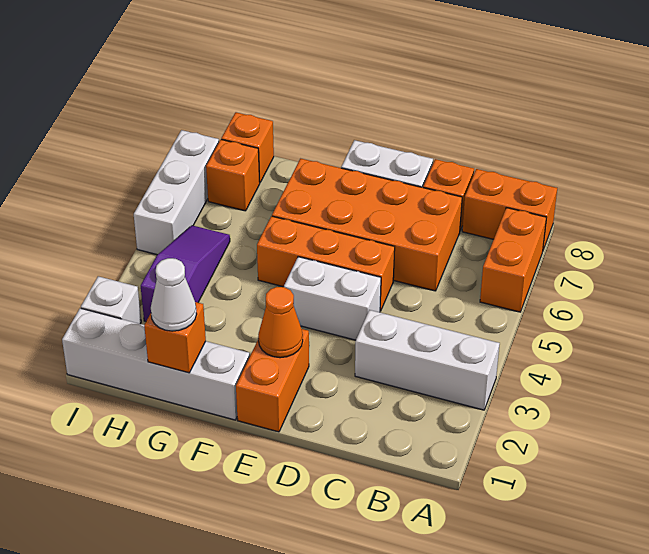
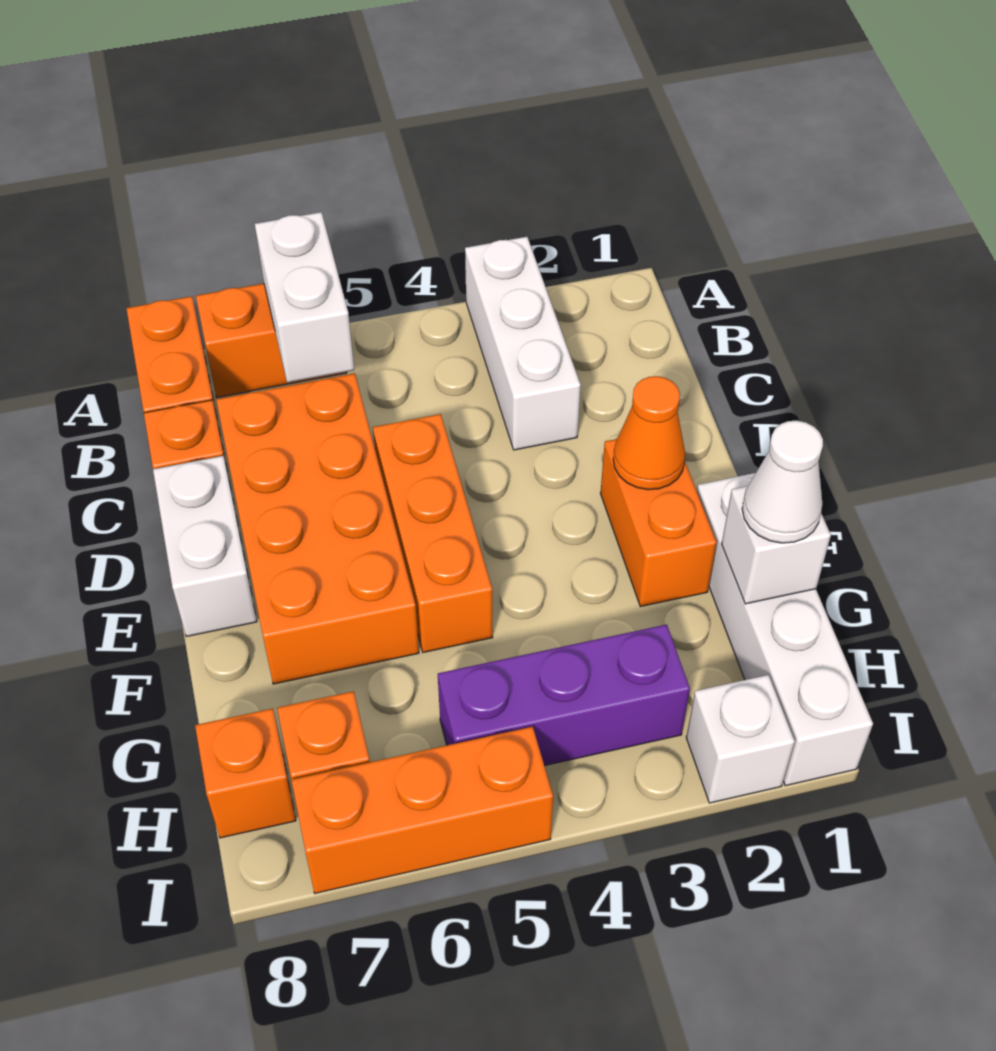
white brick D4:E4 level 1 -> white brick A6:B6 level 2
orange brick E1:E2 level 1 -> orange brick E2:F2 level 1
orange brick G1 level 2 -> white brick G1 level 2
purple slope H3:H5 level 1 top 3 -> purple brick H3:H5 level 1
white brick I5:I7 level 1 -> orange brick I5:I7 level 1

